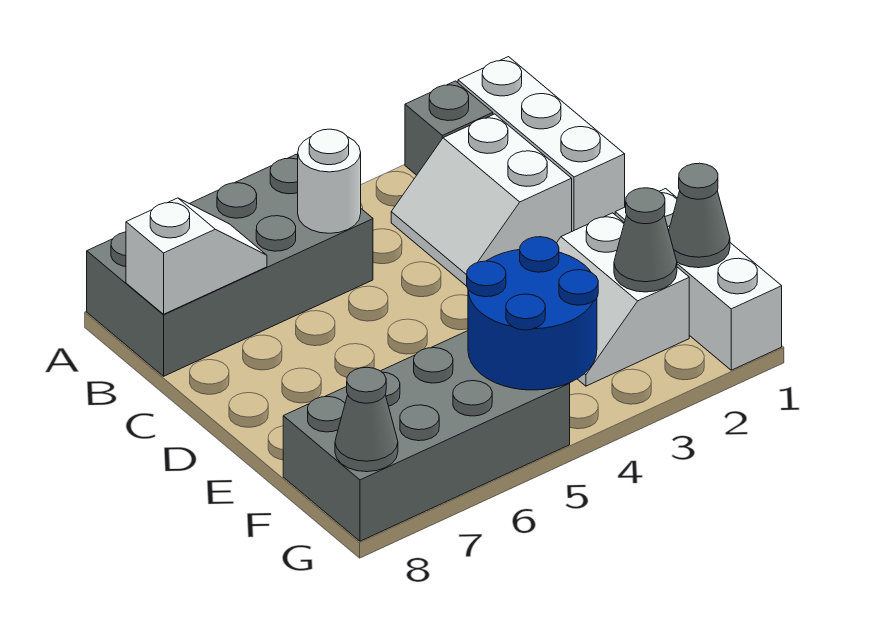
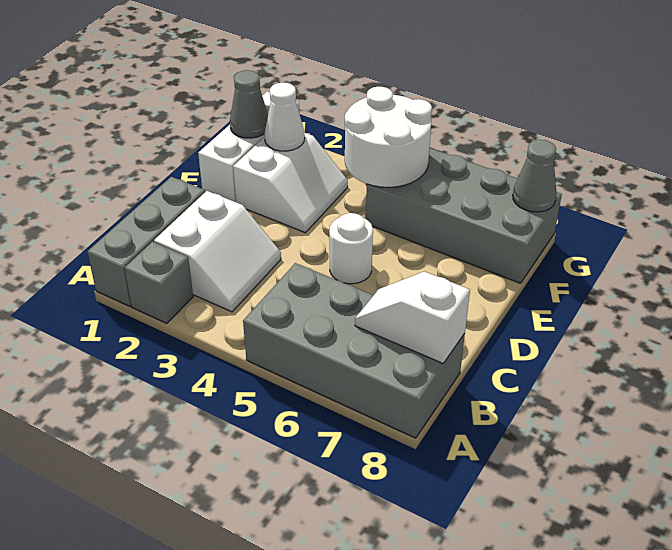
white brick A1:C1 level 1 -> grey brick A1:C1 level 1
white round brick B5 level 2 -> white round brick D5 level 1
grey cone F2 level 2 -> white cone F2 level 2
blue round brick F4:G5 level 2 -> white round brick F4:G5 level 2

